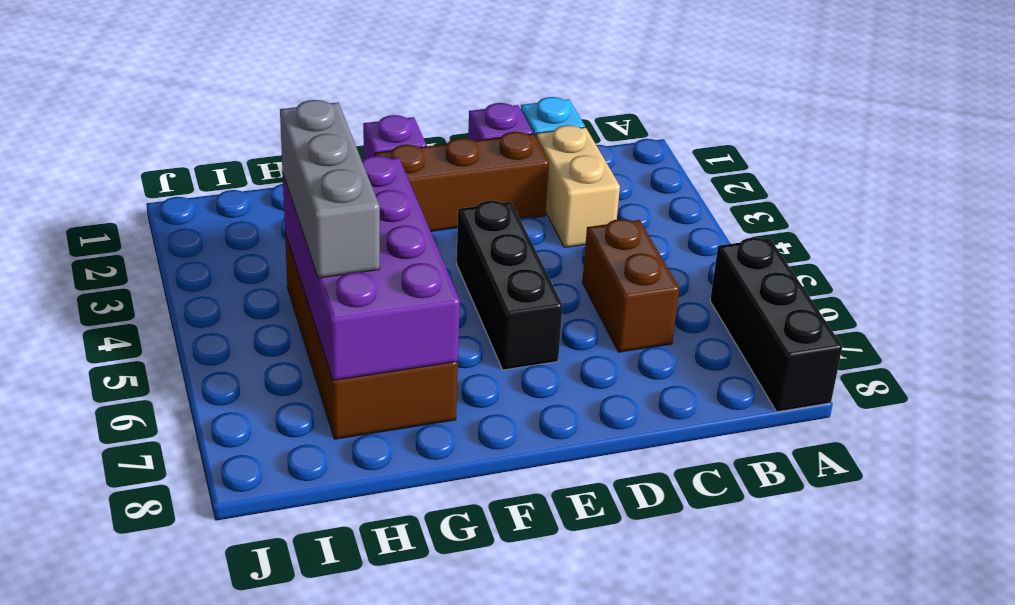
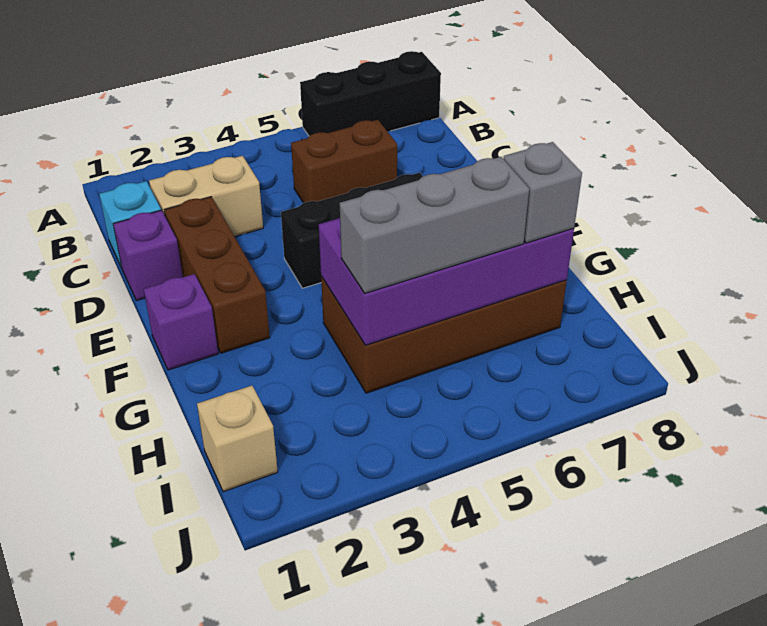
none -> grey brick H7 level 3
none -> tan brick I1 level 1

